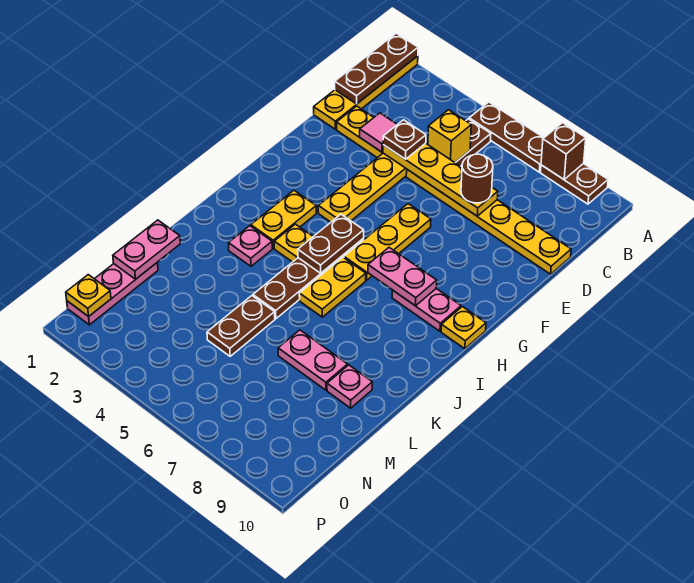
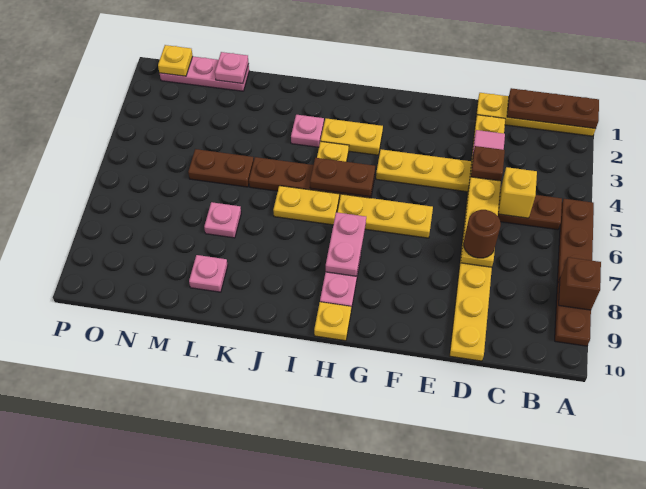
pink plate L1:M1 level 2 -> pink plate M1 level 2
pink plate L7:L8 level 1 -> pink plate L7 level 1

